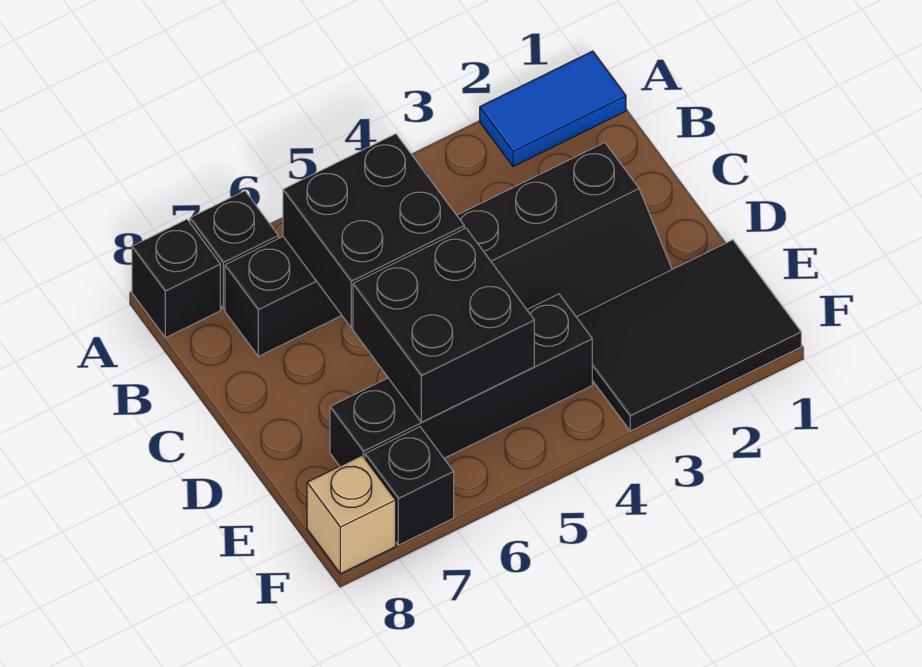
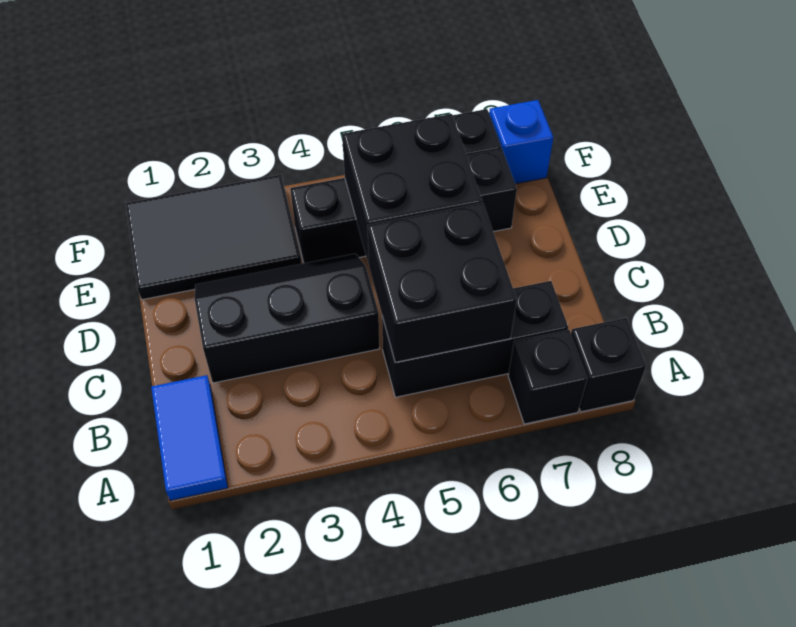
blue tile A1:A2 level 1 -> blue tile A1:B1 level 1
tan brick F8 level 1 -> blue brick F8 level 1

